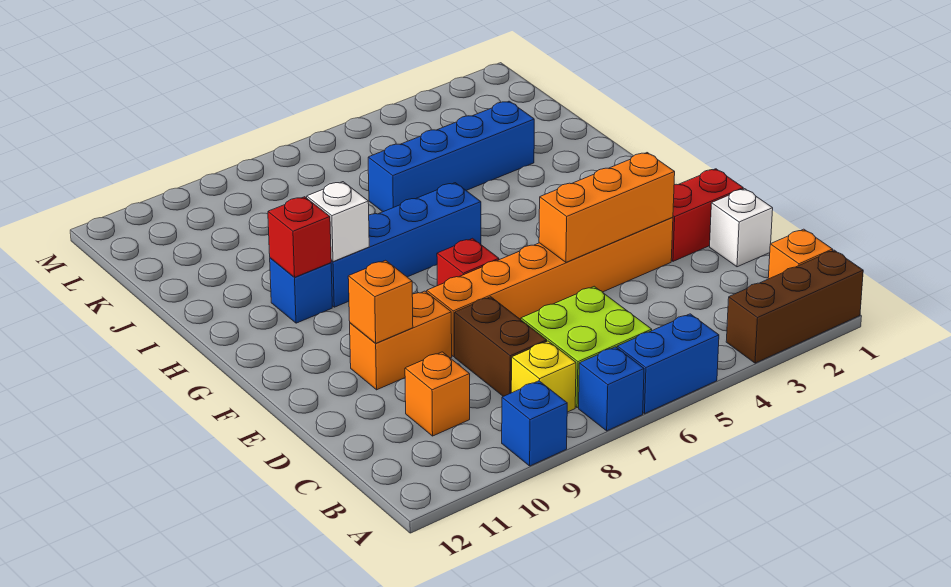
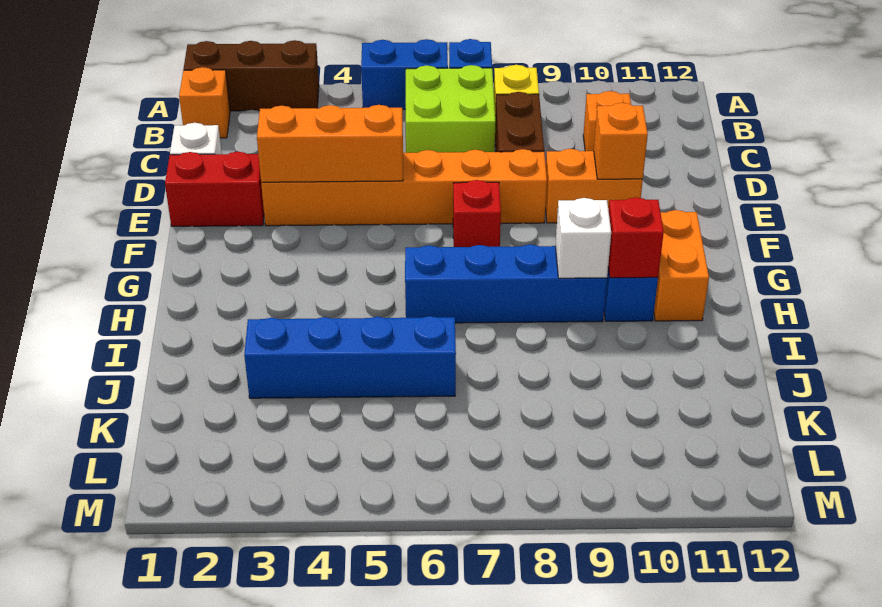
blue brick A9 level 1 -> none
none -> orange brick G11:H11 level 1

